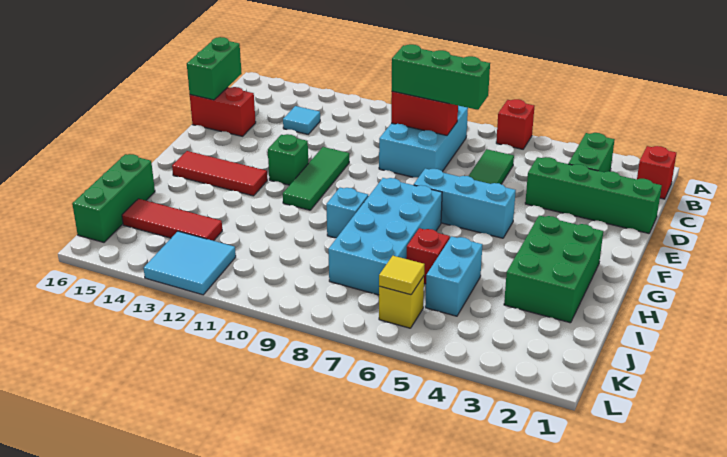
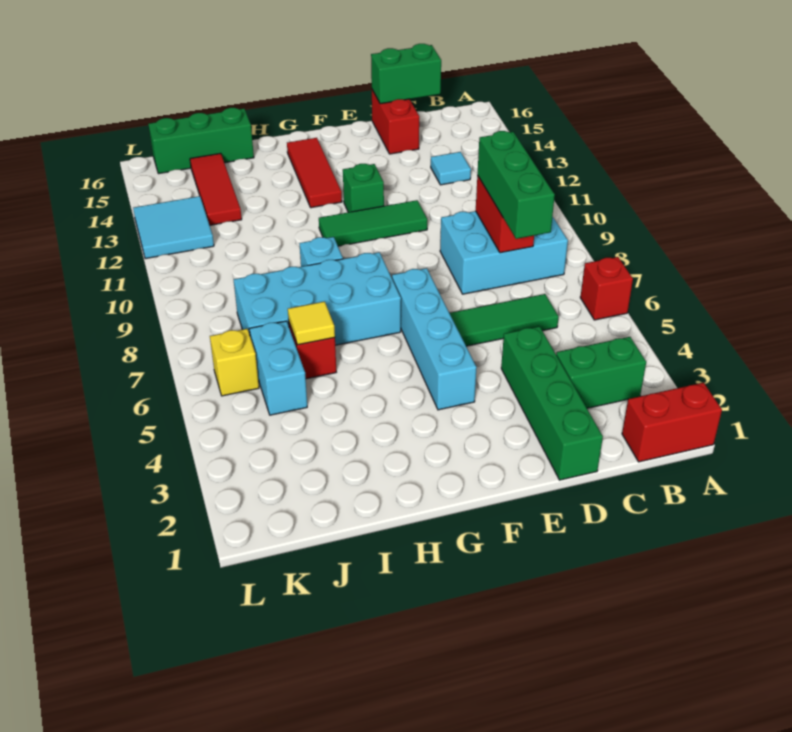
red brick B1 level 1 -> red brick A1:B1 level 1
cyan brick F5:F7 level 1 -> cyan brick F4:F7 level 1
green brick G2:I3 level 1 -> none
cyan brick I5:J5 level 1 -> cyan brick J5:J6 level 1
yellow tile K6 level 2 -> yellow tile I6 level 2

